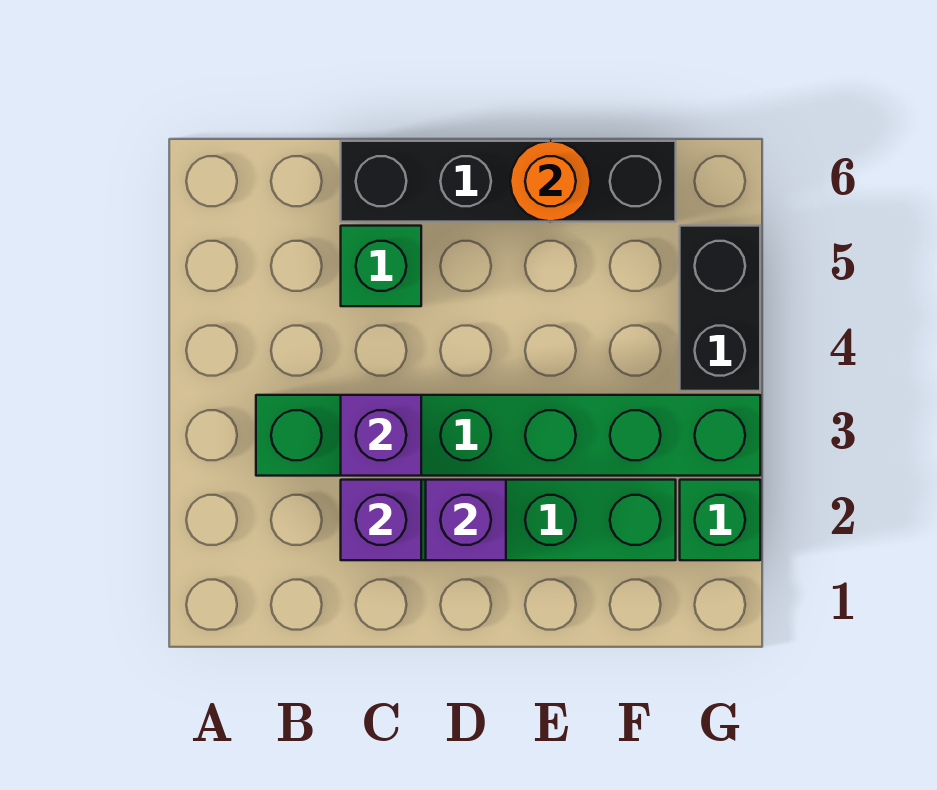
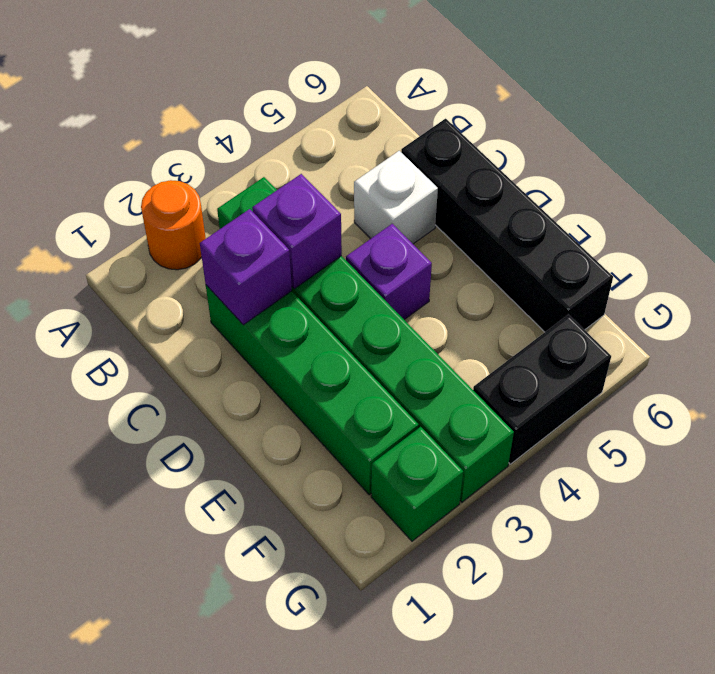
green brick C5 level 1 -> white brick C5 level 1
purple brick D2 level 2 -> purple brick D4 level 1
orange round brick E6 level 2 -> orange round brick A2 level 1

